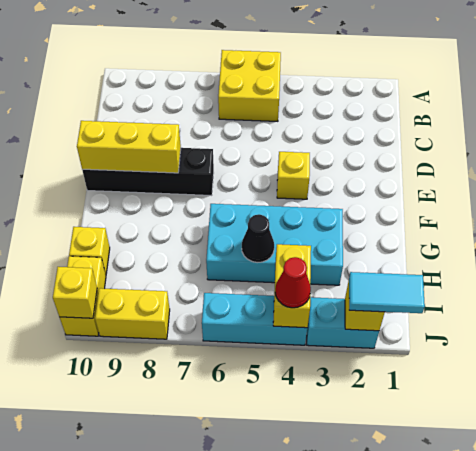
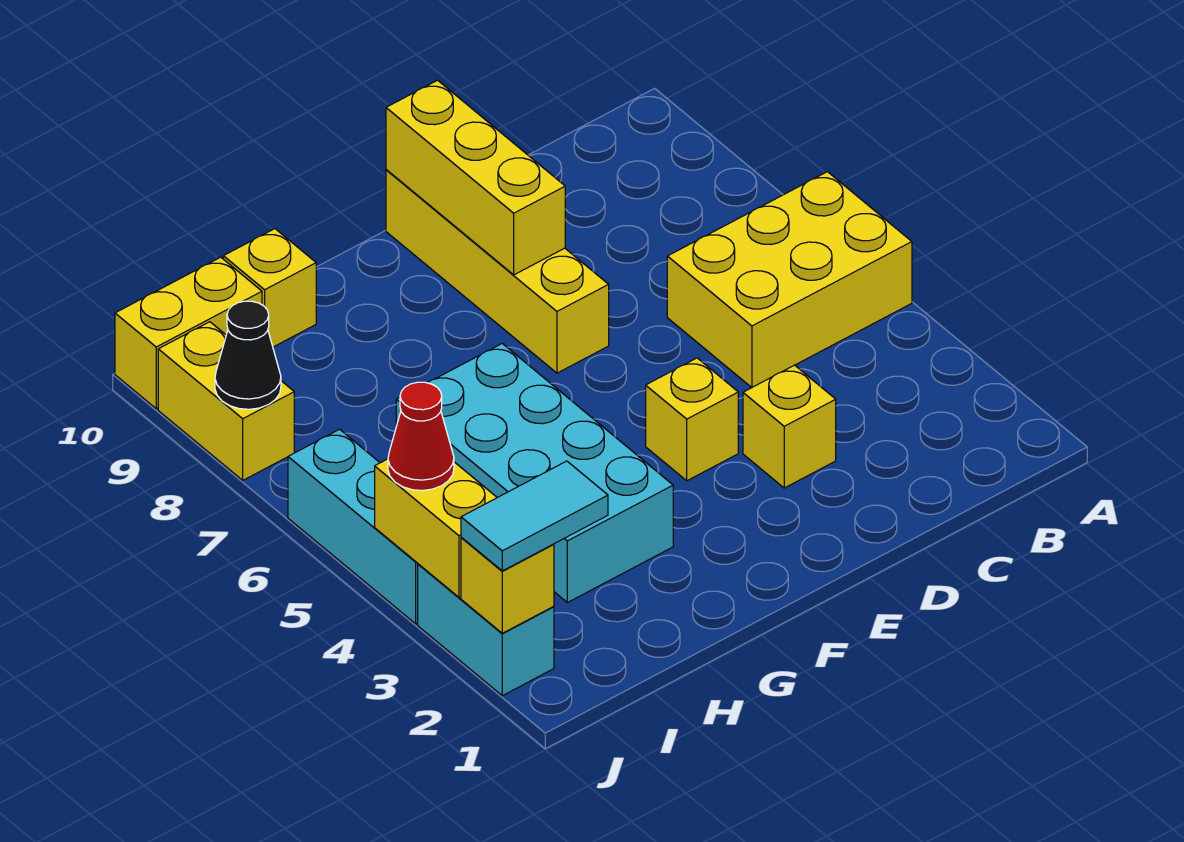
yellow brick A5:B6 level 1 -> yellow brick A5:C6 level 1
black brick E7:E10 level 1 -> yellow brick E7:E10 level 1
black cone H5 level 2 -> black cone J8 level 2
yellow brick I4:J4 level 2 -> yellow brick J3:J4 level 2
cyan tile J1:J2 level 3 -> cyan tile I2:J2 level 3
yellow brick J10 level 2 -> yellow brick D3 level 1

